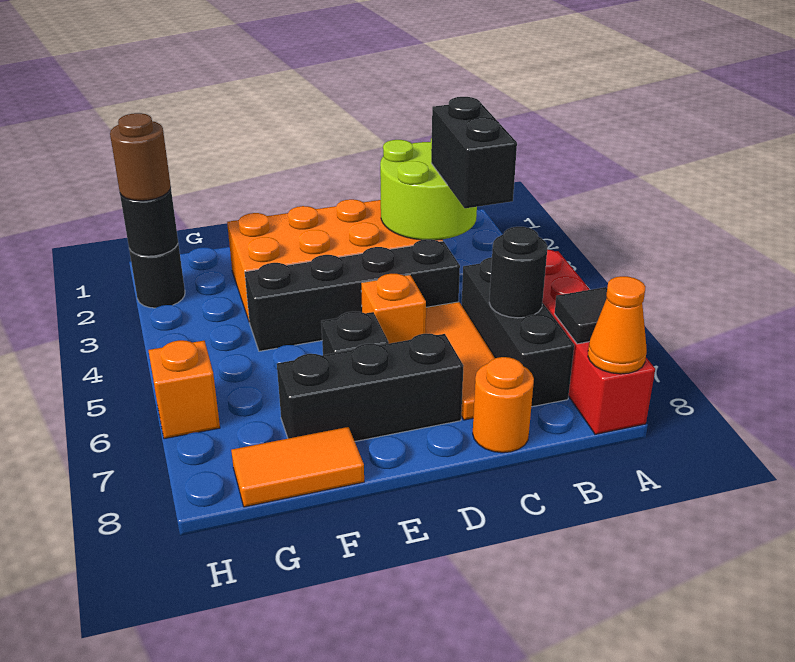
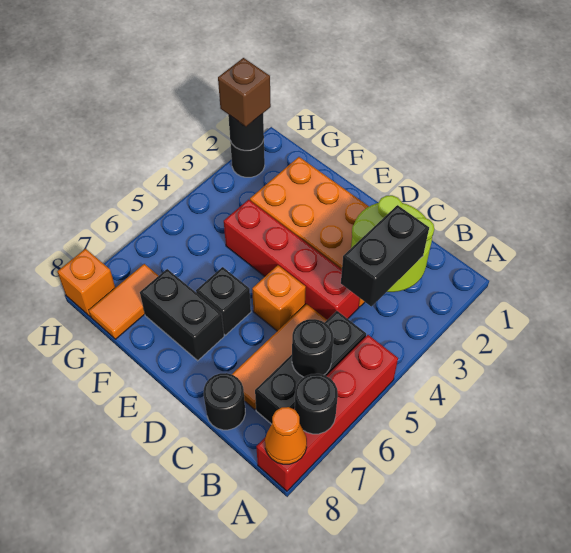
black tile A7 level 2 -> black round brick A7 level 2
black brick C4:F4 level 1 -> red brick C4:F4 level 1
orange round brick C8 level 1 -> black round brick C8 level 1
black brick D7:F7 level 1 -> black brick E7:F7 level 1
orange tile F8:G8 level 1 -> orange tile G7:G8 level 1
brown round brick H2 level 3 -> brown brick H2 level 3
orange brick H6 level 1 -> orange brick H8 level 1

